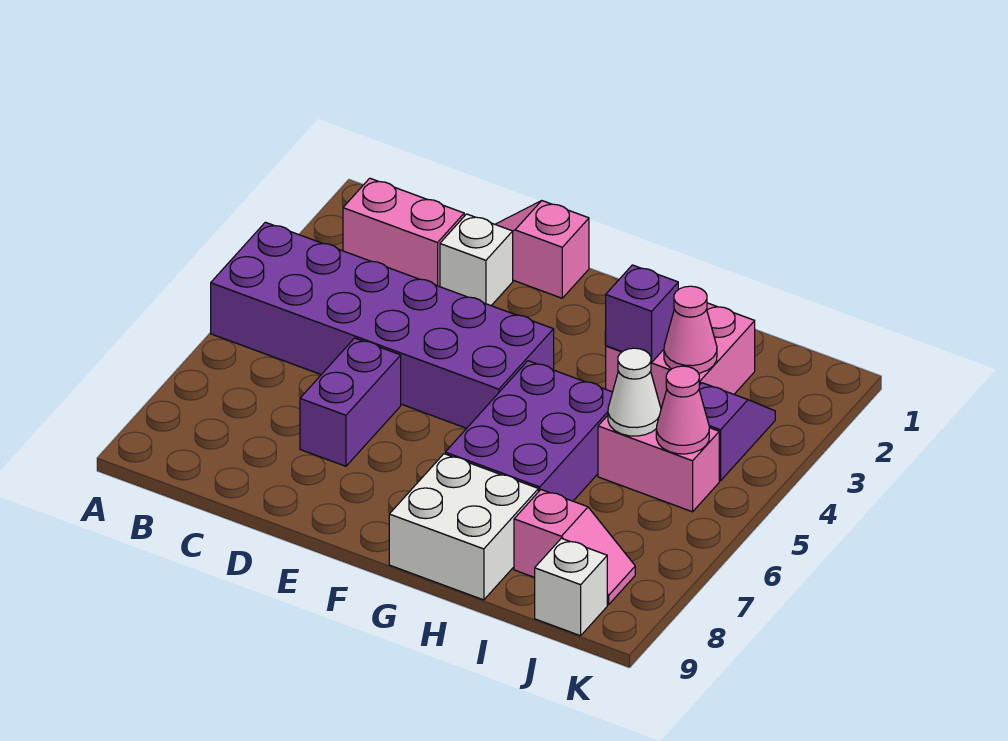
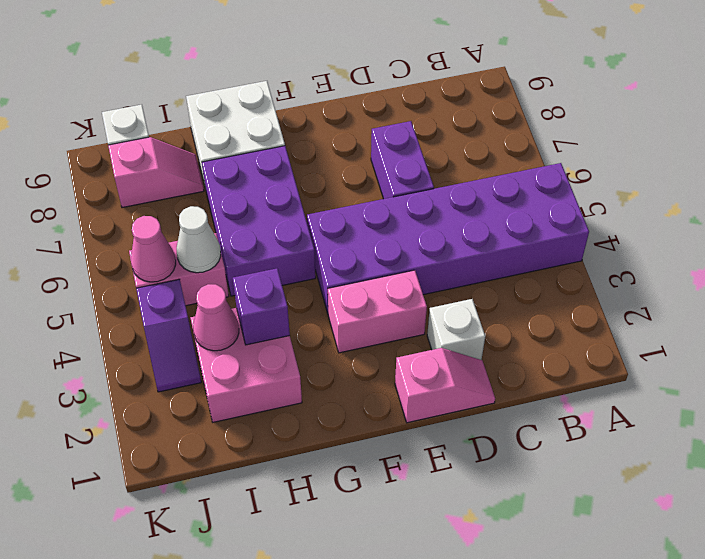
pink brick B2:C2 level 1 -> pink brick E3:F3 level 1
pink slope I8:J8 level 1 top I -> pink slope I8:J8 level 1 top J

